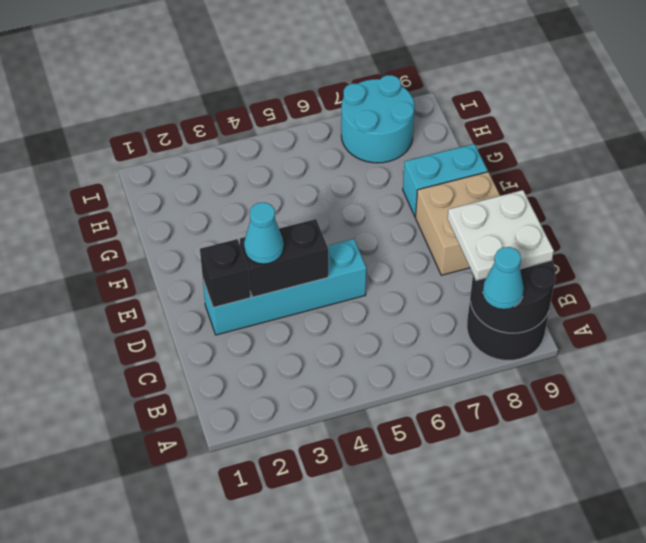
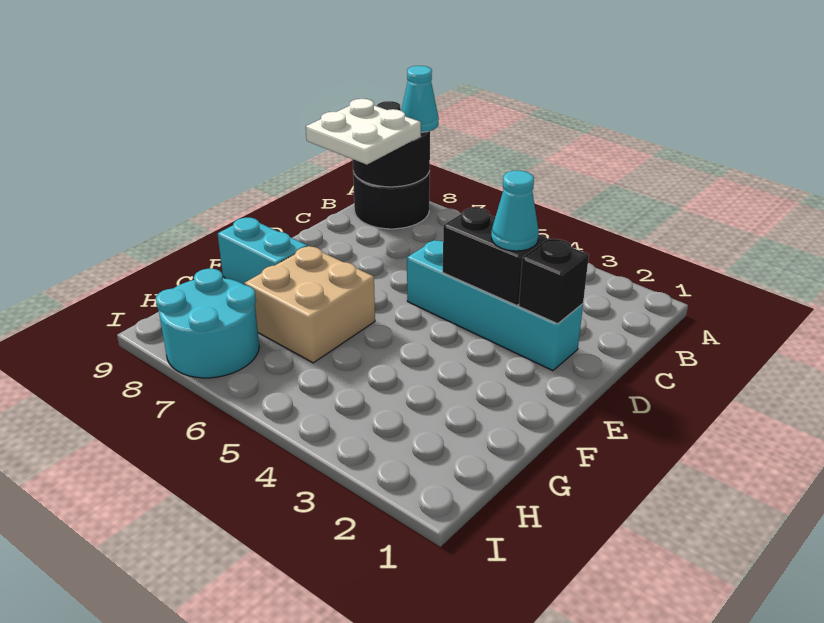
tan brick D8:E9 level 1 -> tan brick F6:G7 level 1

